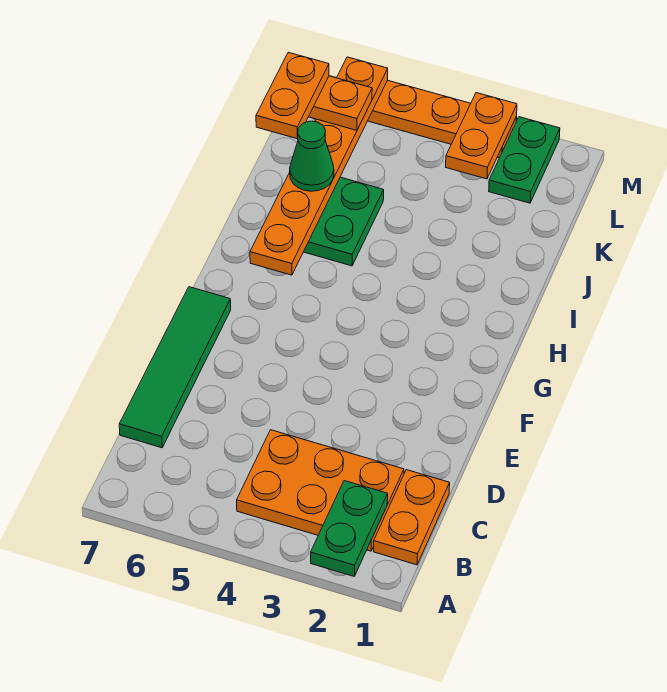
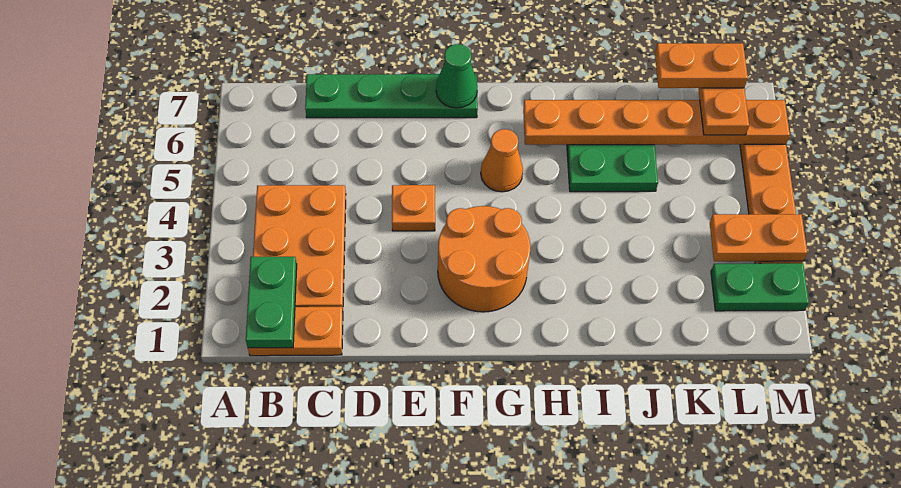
green plate A2:B2 level 2 -> green plate B1:B2 level 2
green tile C7:F7 level 1 -> green plate C7:F7 level 1
none -> orange plate E4 level 1
none -> orange round brick F2:G3 level 1
none -> orange cone G5 level 1
green cone J6 level 3 -> green cone F7 level 2

